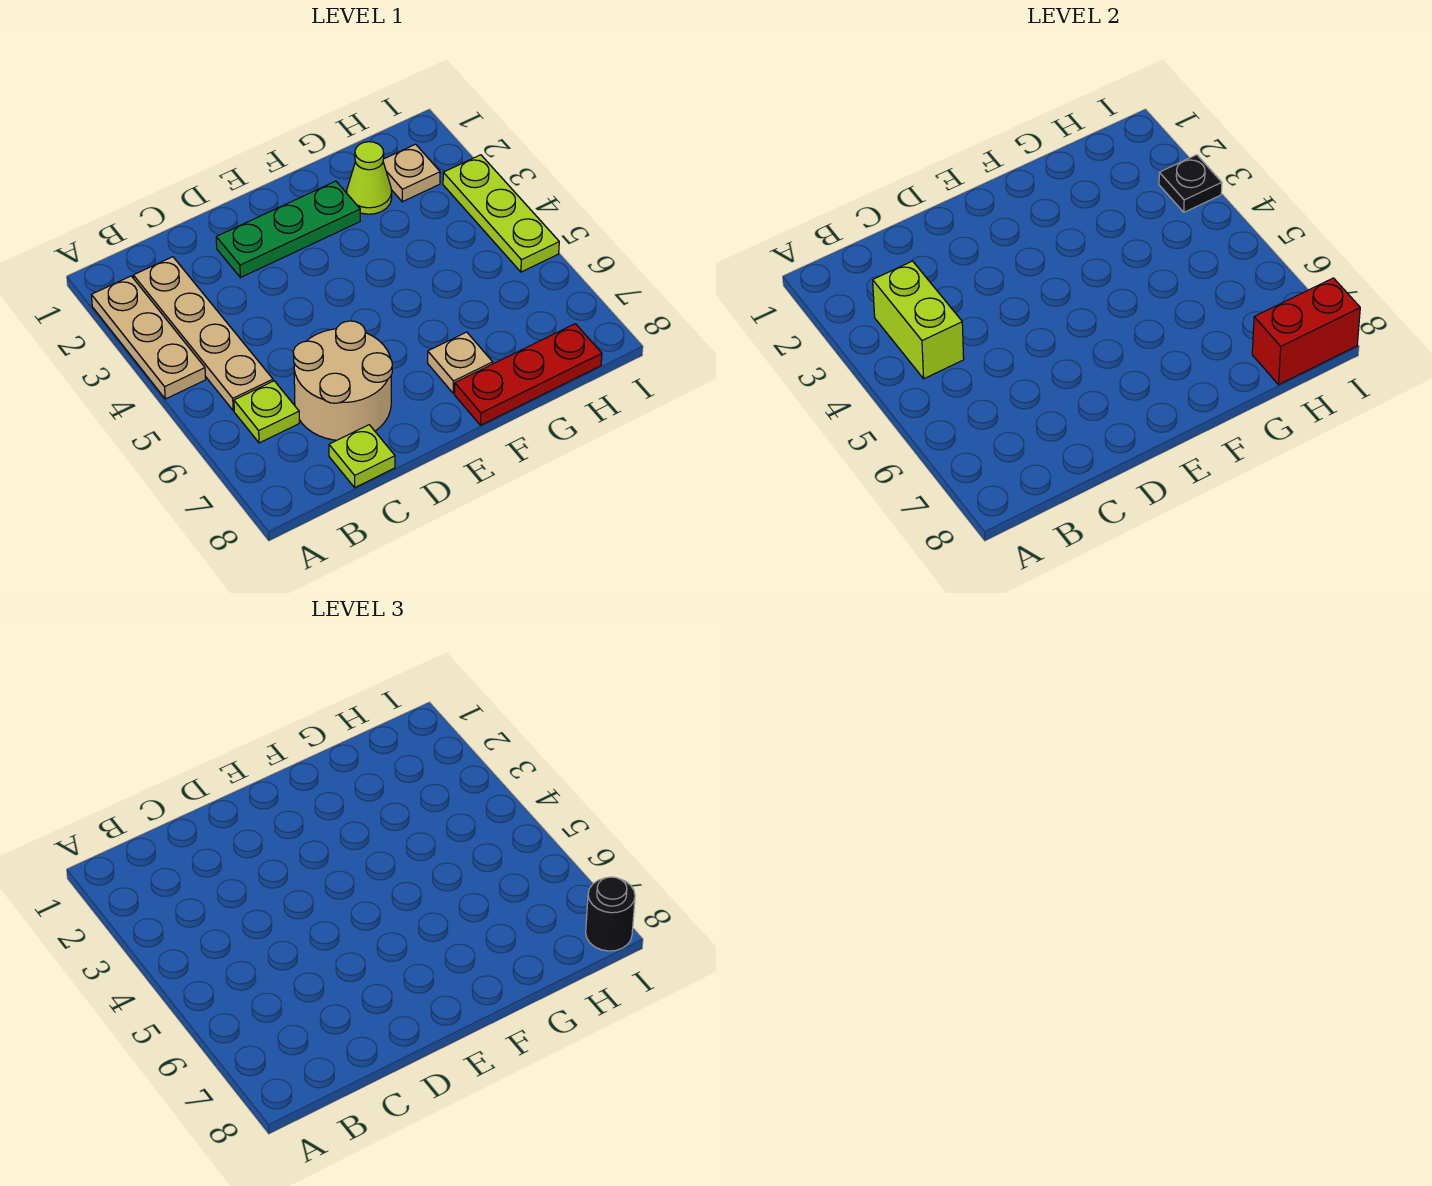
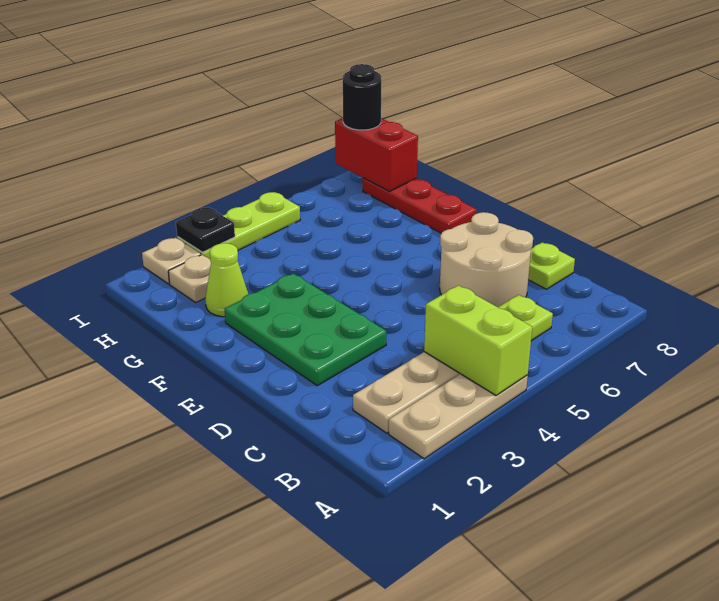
lime brick B3:B4 level 2 -> lime brick A4:B4 level 2
green plate D2:F2 level 1 -> green plate D2:F3 level 1
tan plate F7 level 1 -> tan plate I2 level 1

